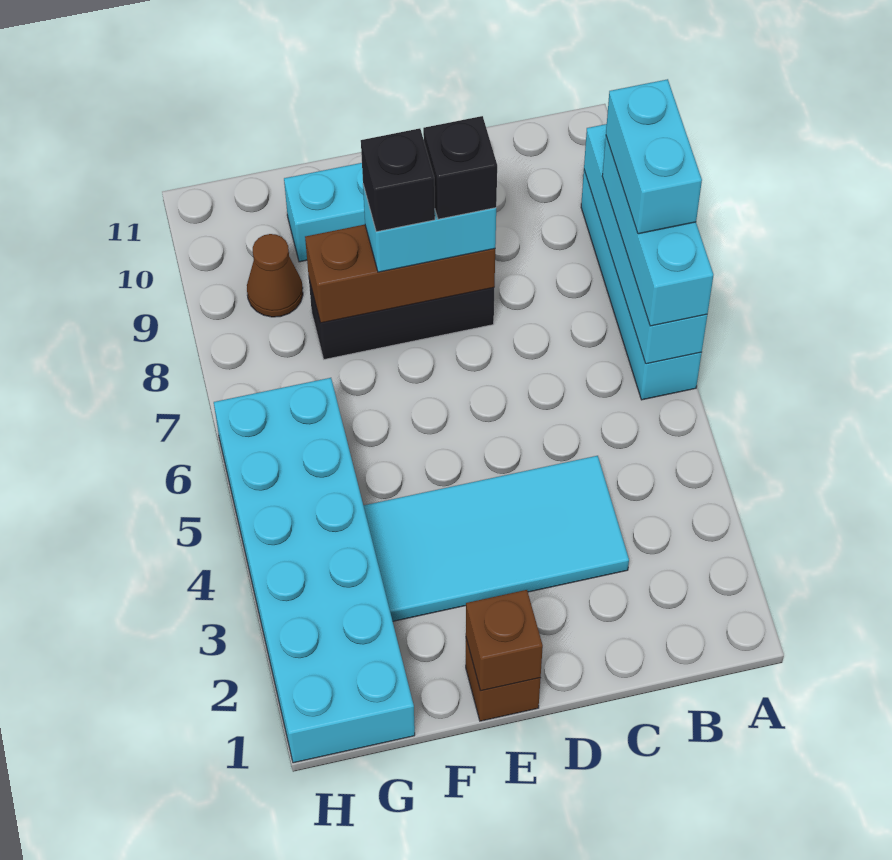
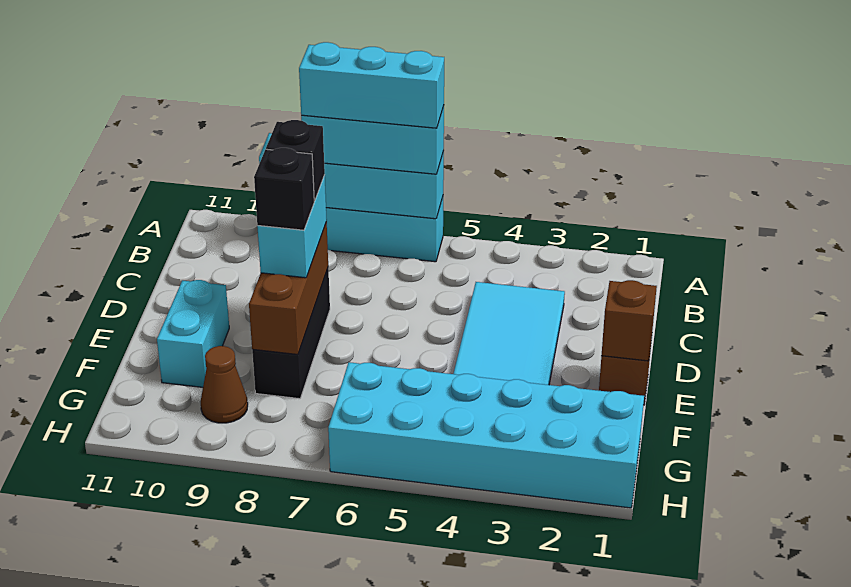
cyan brick A7:A8 level 4 -> cyan brick A6:A8 level 4

